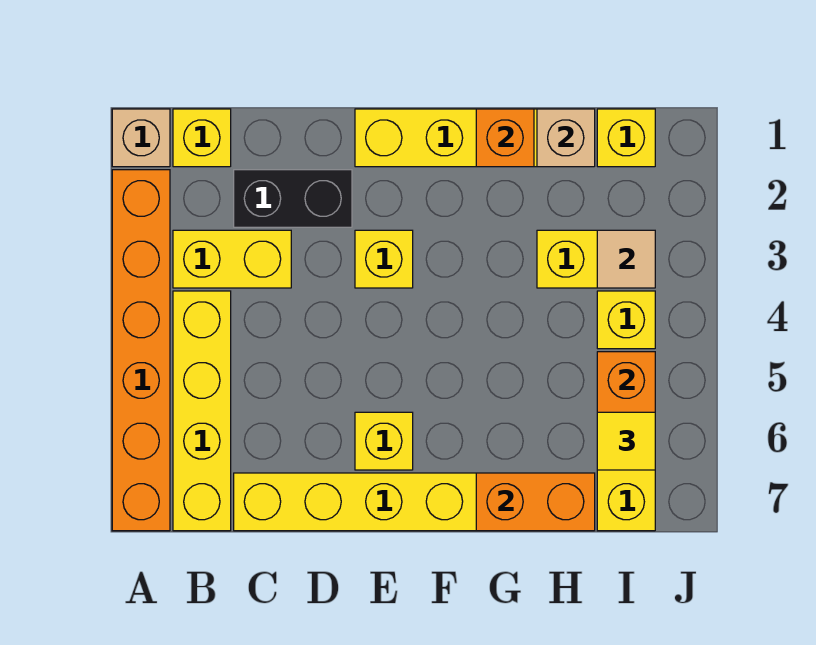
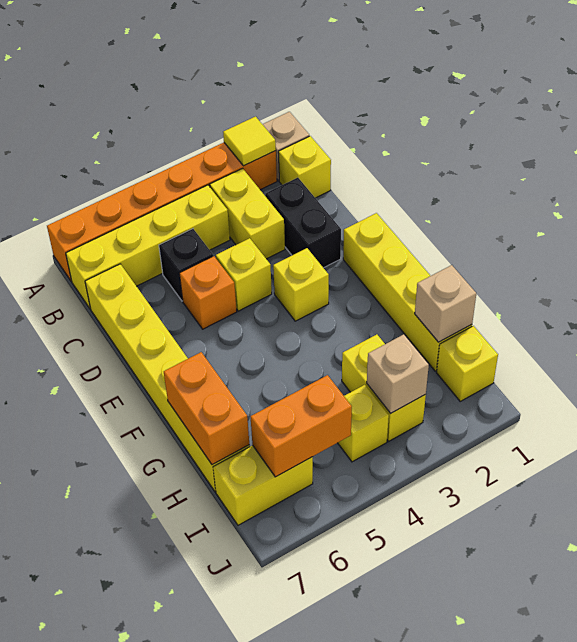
none -> black brick C5 level 1
yellow brick E6 level 1 -> yellow brick D4 level 1
orange brick G1 level 2 -> orange brick D5 level 1
tan tile I3 level 2 -> tan brick I3 level 2
yellow tile I6 level 3 -> yellow tile A2 level 2

